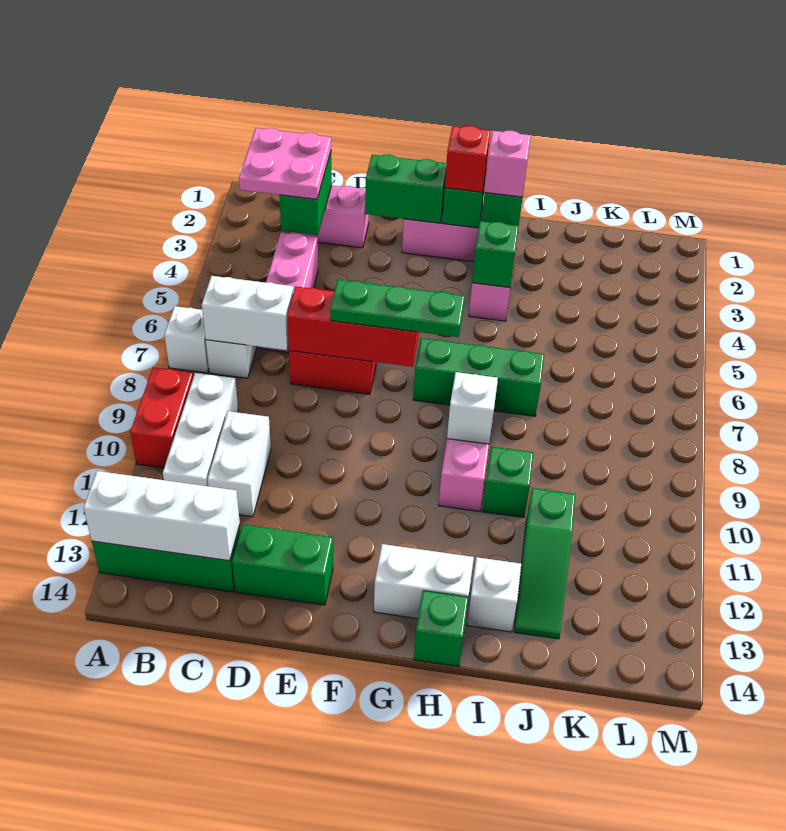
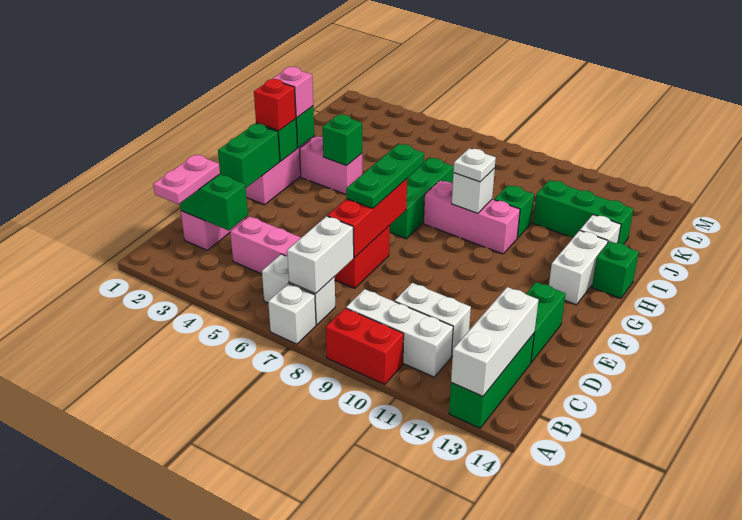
pink plate B2:C3 level 3 -> pink plate B2:C2 level 3
none -> white plate H9 level 3
green slope J11:J13 level 1 top 11 -> green brick J11:J13 level 1

